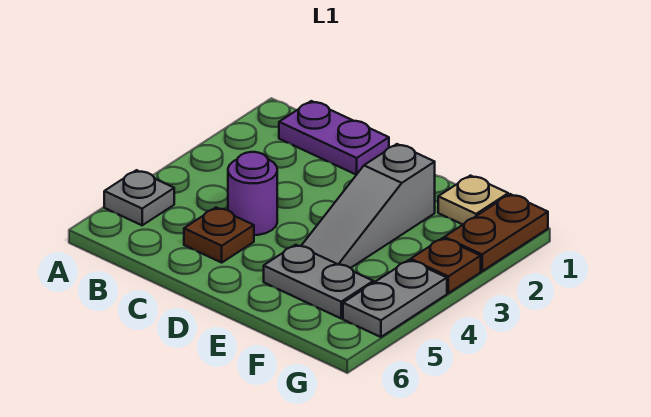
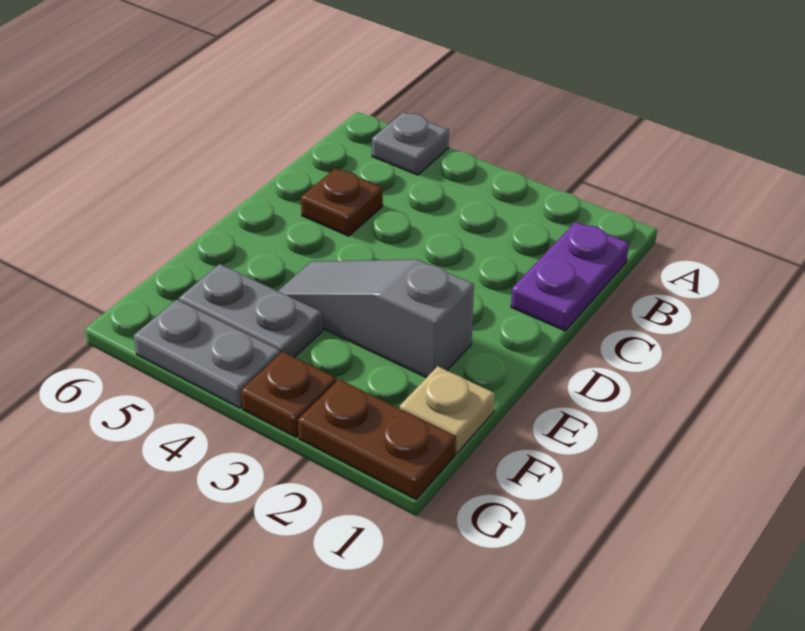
purple round brick C4 level 1 -> none
grey plate E5:F5 level 1 -> grey plate F4:F5 level 1

